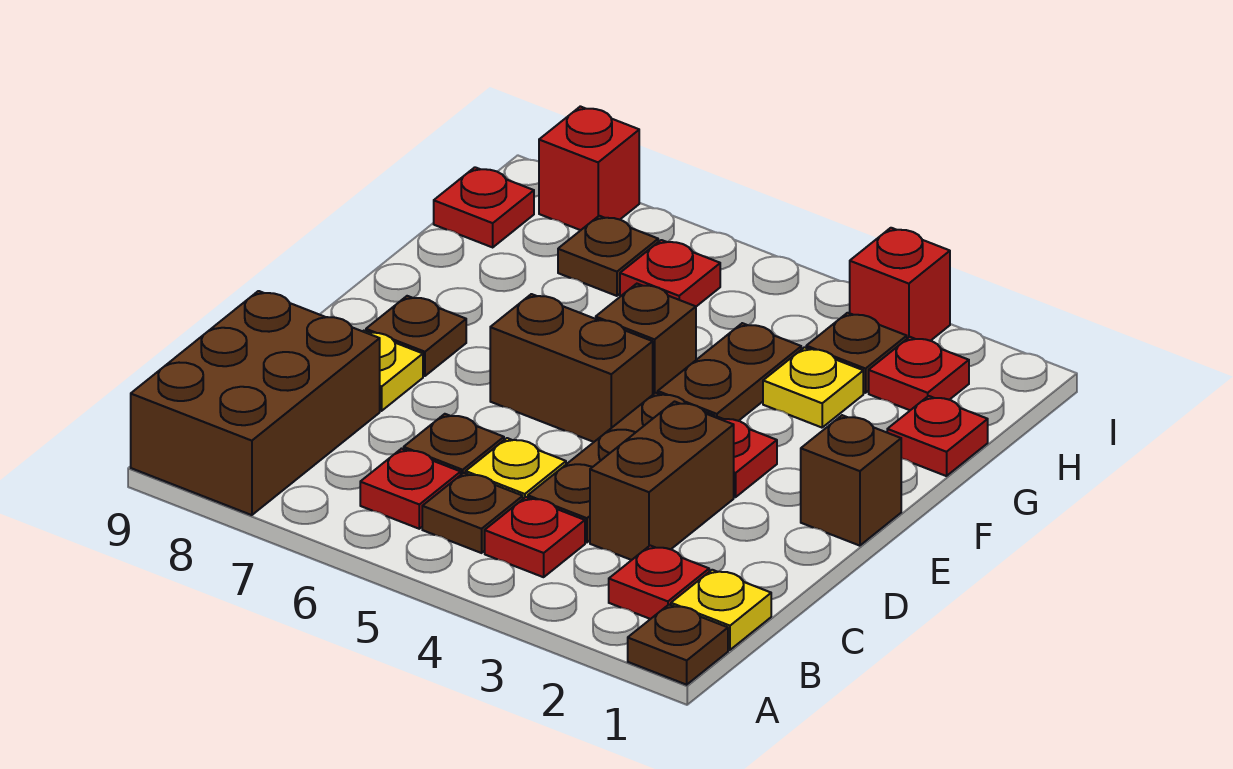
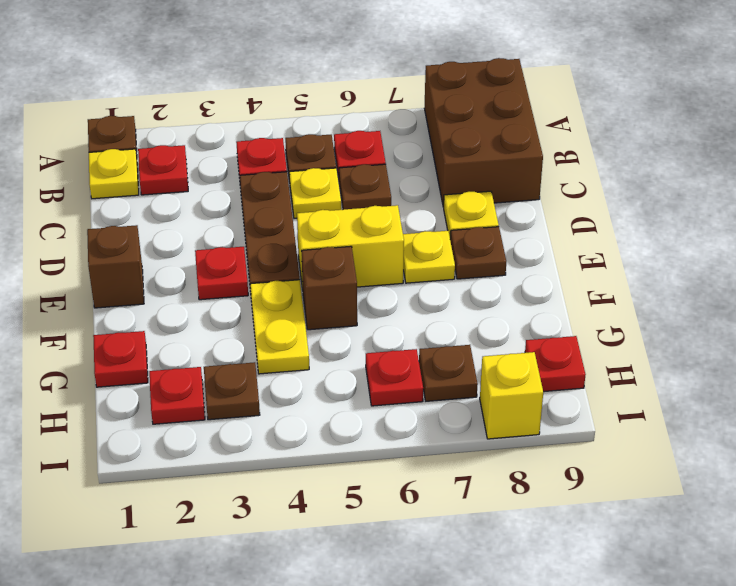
brown brick C3:D3 level 1 -> none
brown brick E5:E6 level 1 -> yellow brick E5:E6 level 1
brown plate F4:G4 level 1 -> yellow plate F4:G4 level 1
yellow plate G3 level 1 -> yellow plate E7 level 1
red brick I3 level 1 -> none
red brick I8 level 1 -> yellow brick I8 level 1

